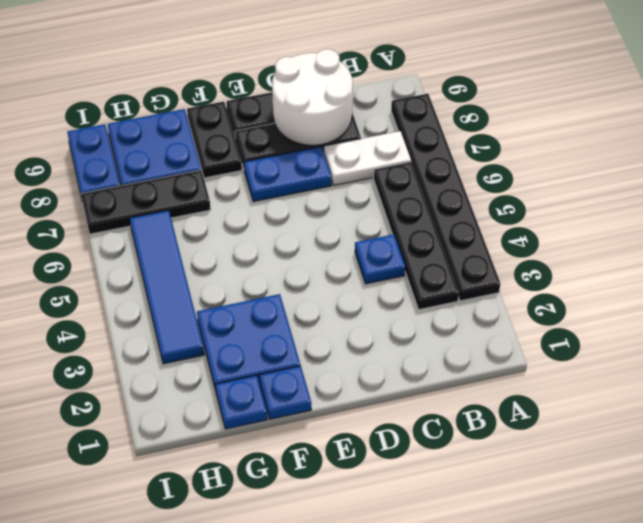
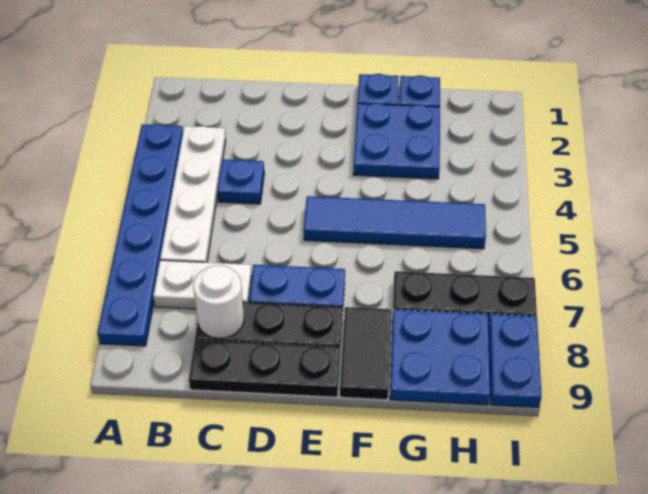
black plate A3:A8 level 1 -> blue plate A3:A8 level 1
black plate B3:B6 level 1 -> white plate B3:B6 level 1
white round brick C8:D9 level 2 -> white round brick C8 level 2
black plate F8:F9 level 1 -> black tile F8:F9 level 1
blue tile H3:H6 level 1 -> blue tile E5:H5 level 1

